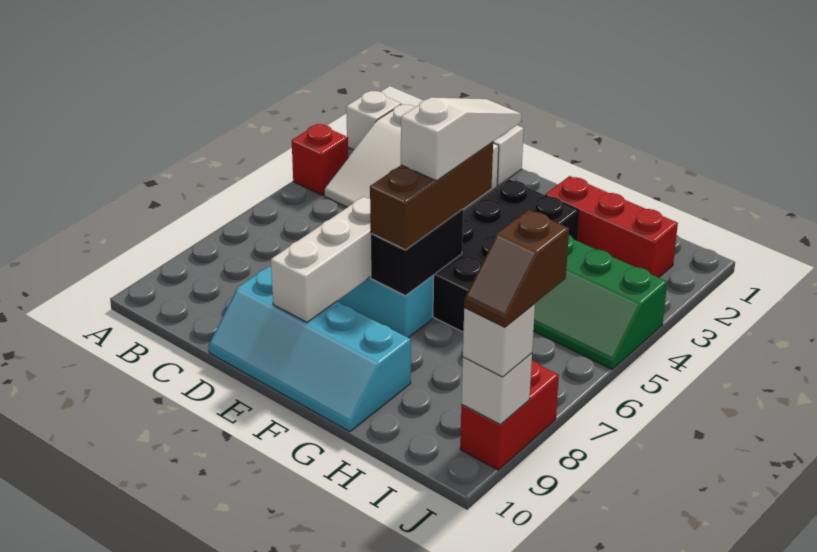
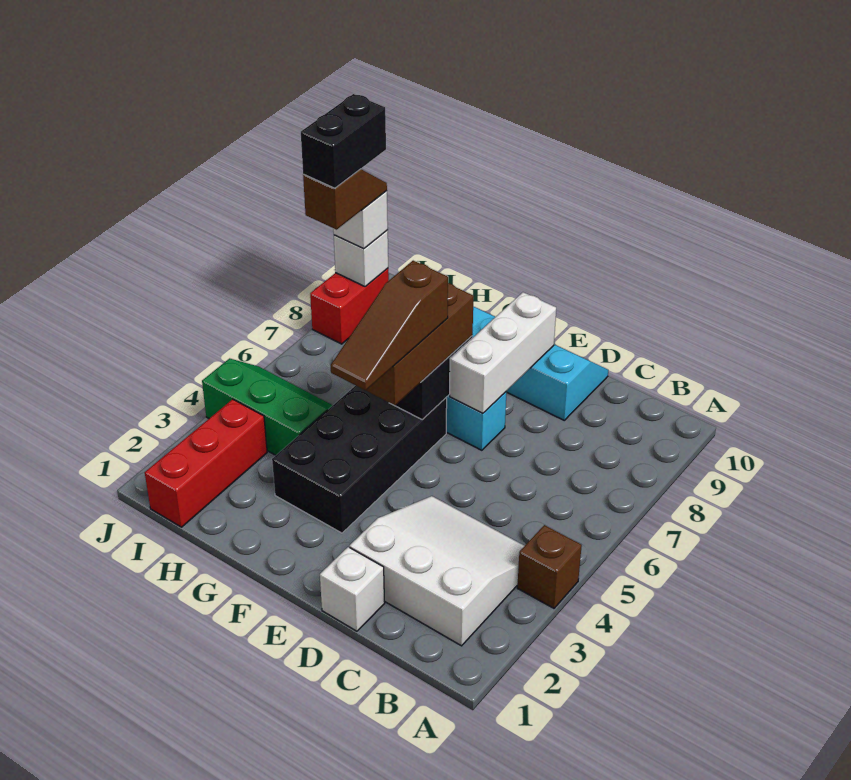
white brick A2 level 1 -> none
red brick A4 level 1 -> brown brick A4 level 1
white slope F4:F6 level 4 top 6 -> brown slope F4:F6 level 4 top 6
red brick G2:I2 level 1 -> red brick I1:I3 level 1
none -> black brick J8:J9 level 5

